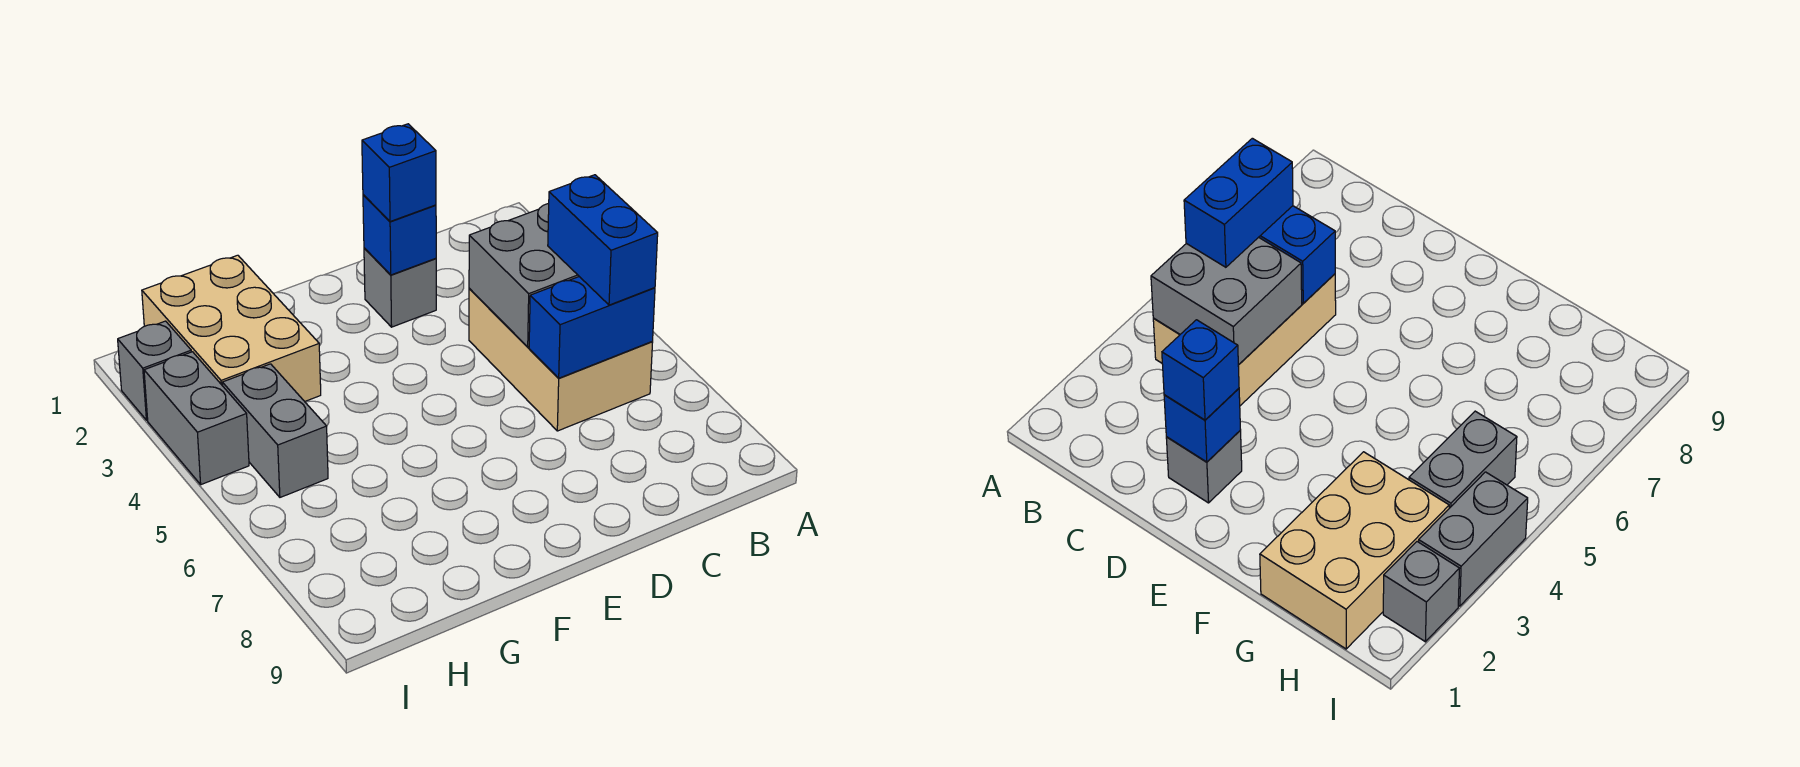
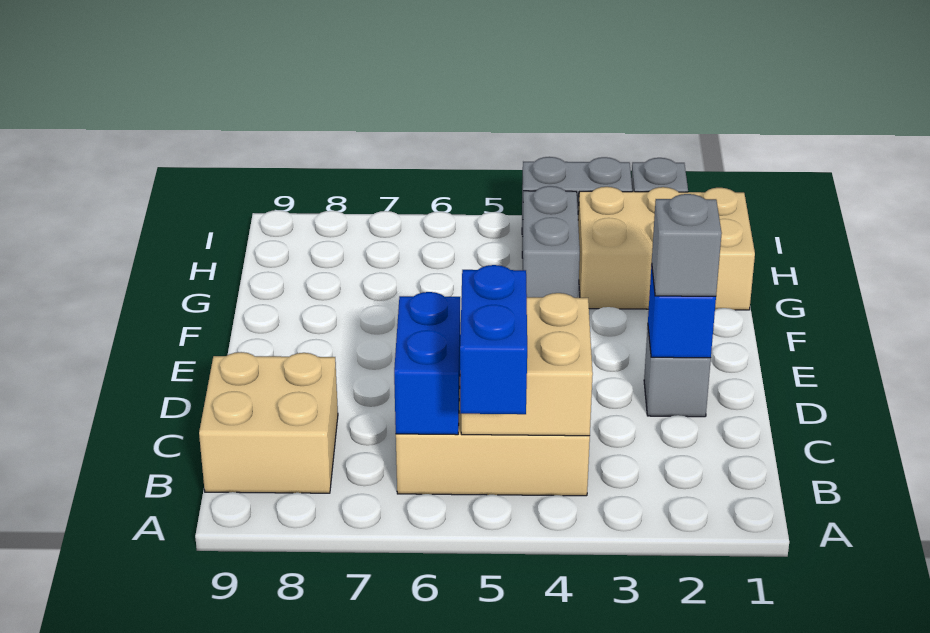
grey brick B4:C5 level 2 -> tan brick B4:C5 level 2
blue brick B5:B6 level 3 -> blue brick A5:B5 level 3
none -> tan brick B8:C9 level 1
blue brick D2 level 3 -> grey brick D2 level 3
grey brick H4:H5 level 1 -> grey brick G4:H4 level 1

